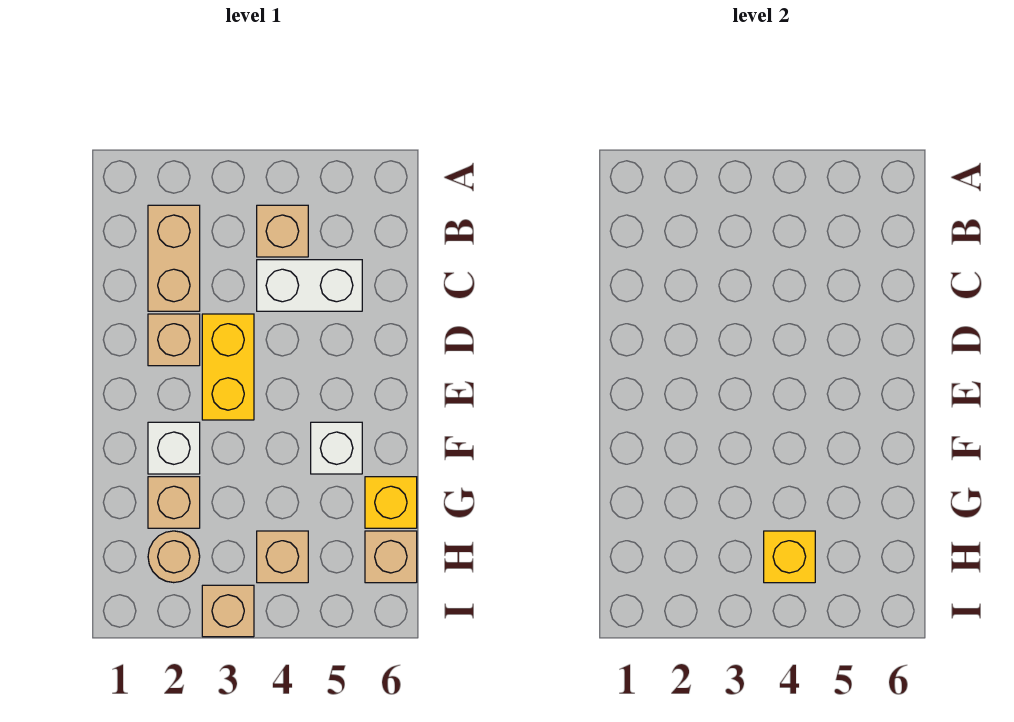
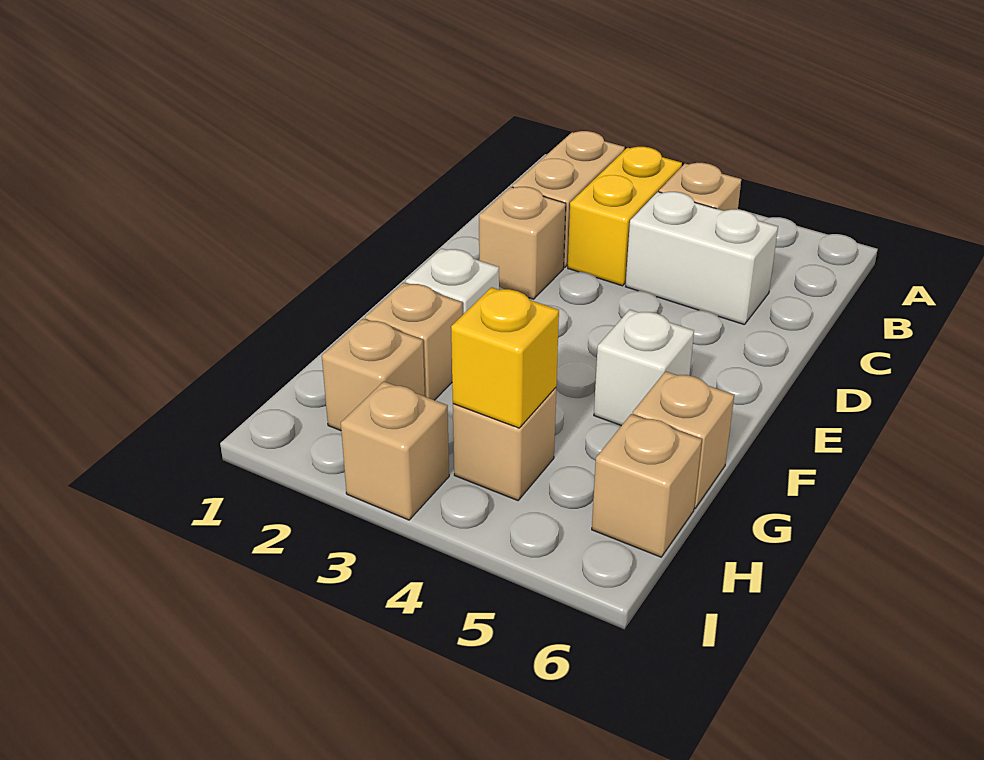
yellow brick D3:E3 level 1 -> yellow brick B3:C3 level 1
yellow brick G6 level 1 -> tan brick G6 level 1
tan round brick H2 level 1 -> tan brick H2 level 1

